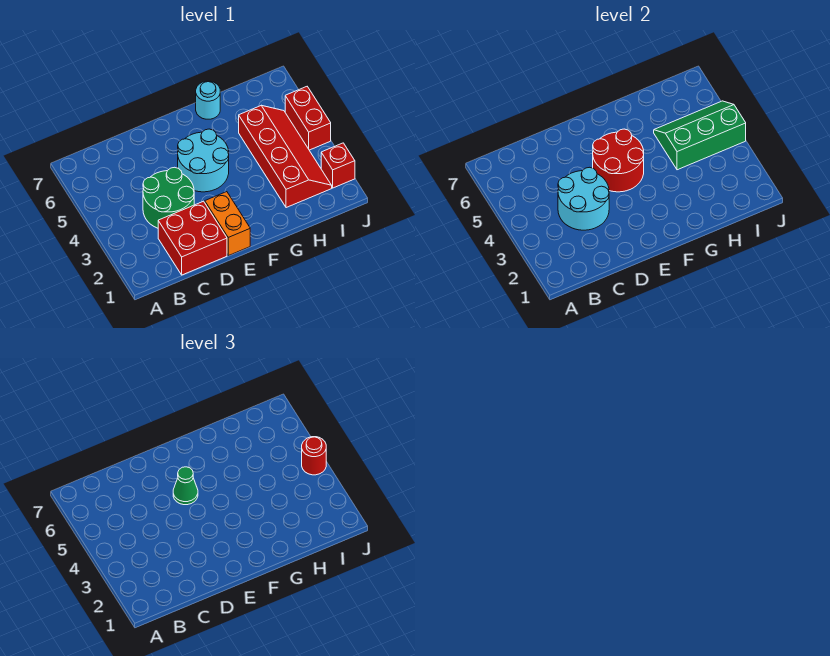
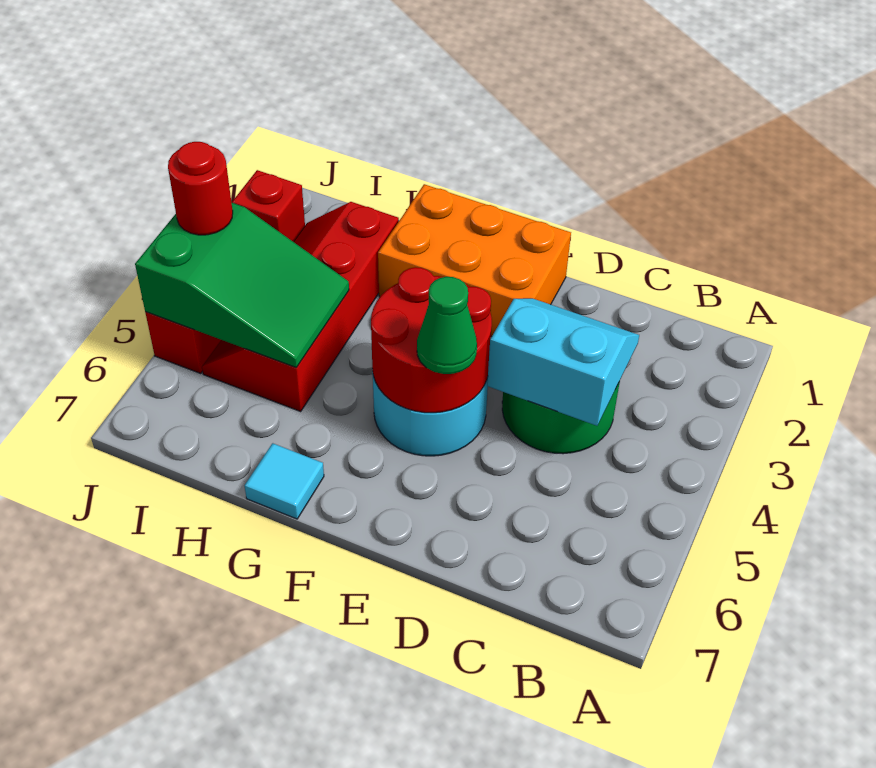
red brick C1:D2 level 1 -> none
cyan round brick C3:D4 level 2 -> cyan slope C3:D4 level 2 top 4
orange brick E1:E2 level 1 -> orange brick E1:G2 level 1
cyan round brick G7 level 1 -> cyan tile G7 level 1
green slope H4:J5 level 2 top 4 -> green slope H4:J5 level 2 top J

